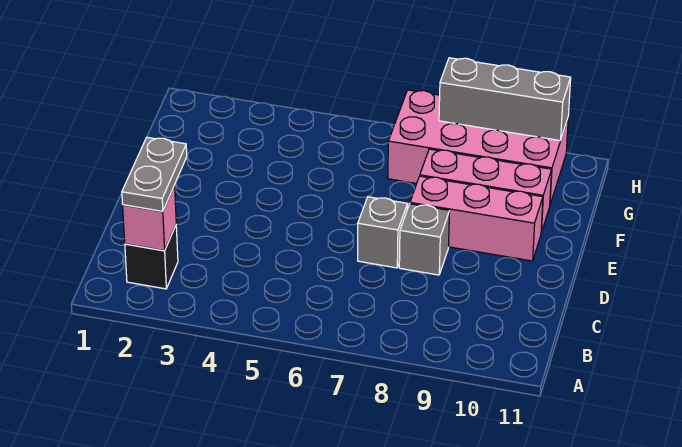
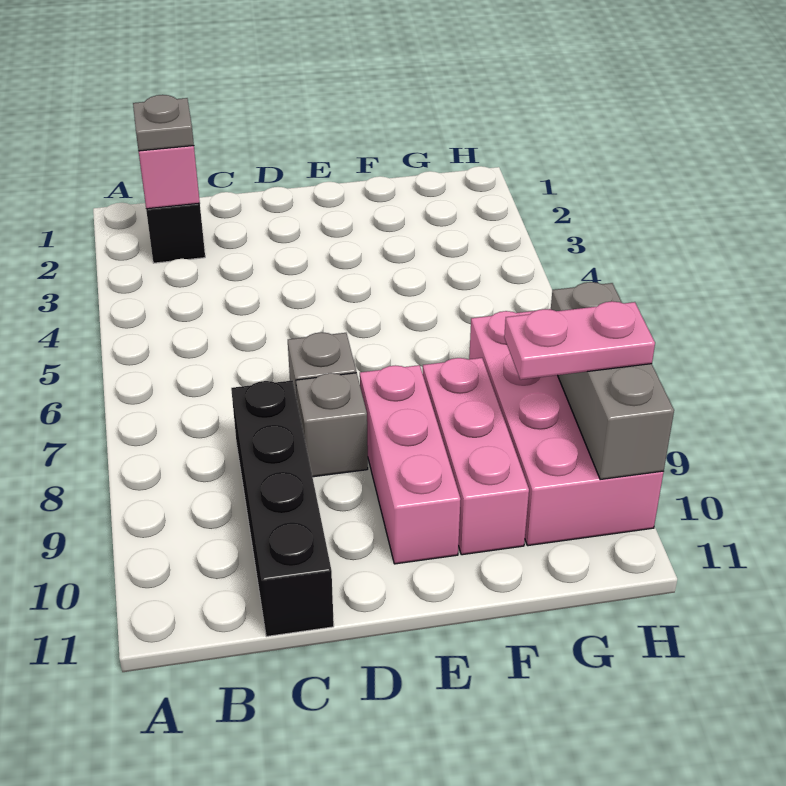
grey plate B2:C2 level 3 -> grey plate B2 level 3
none -> black brick C8:C11 level 1
none -> pink plate G9:H9 level 3

